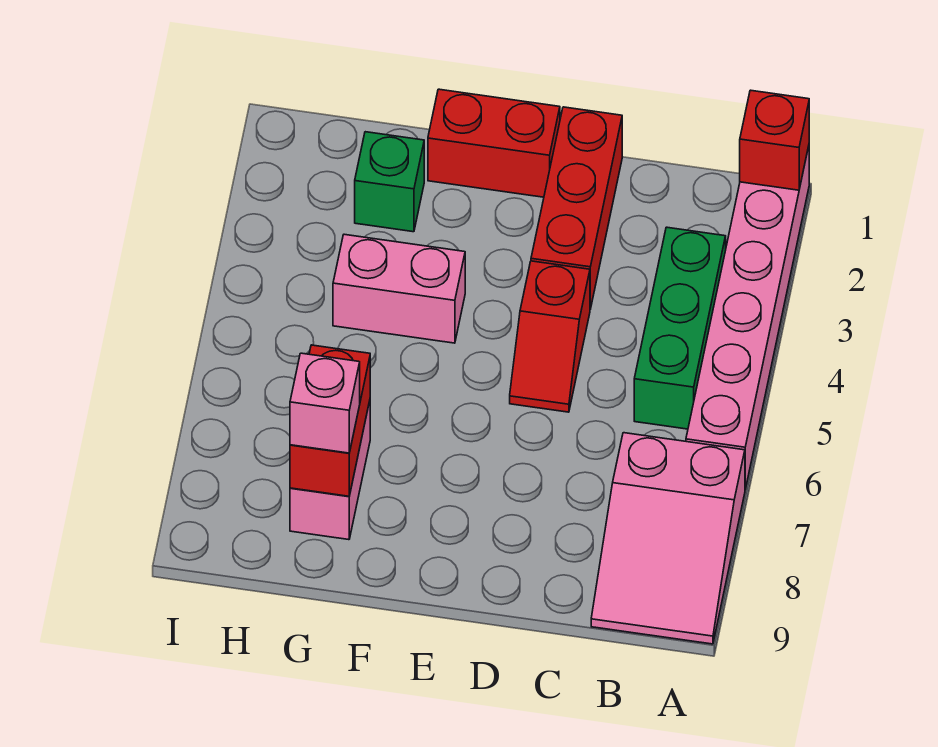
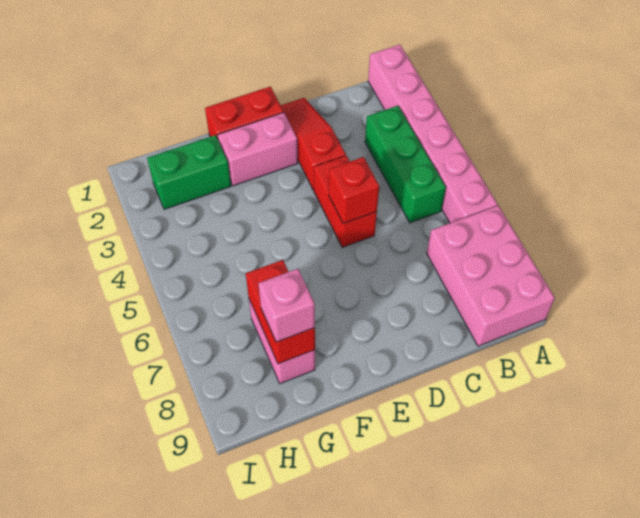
red brick A1 level 2 -> red brick D5 level 2
pink slope A7:B9 level 1 top 7 -> pink brick A7:B9 level 1
red brick D1:D3 level 1 -> red slope D1:D3 level 1 top 3
red slope D4:D5 level 1 top 4 -> red brick D4:D5 level 1
pink brick F4:G4 level 1 -> pink brick E2:F2 level 1
green brick G2 level 1 -> green brick G2:H2 level 1

